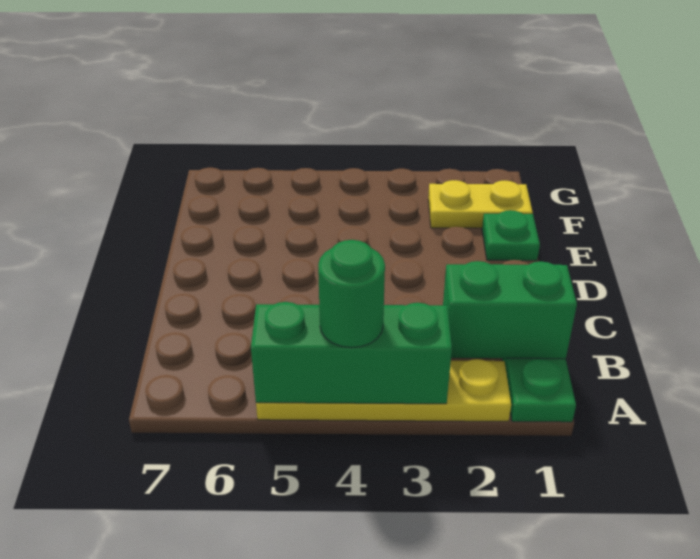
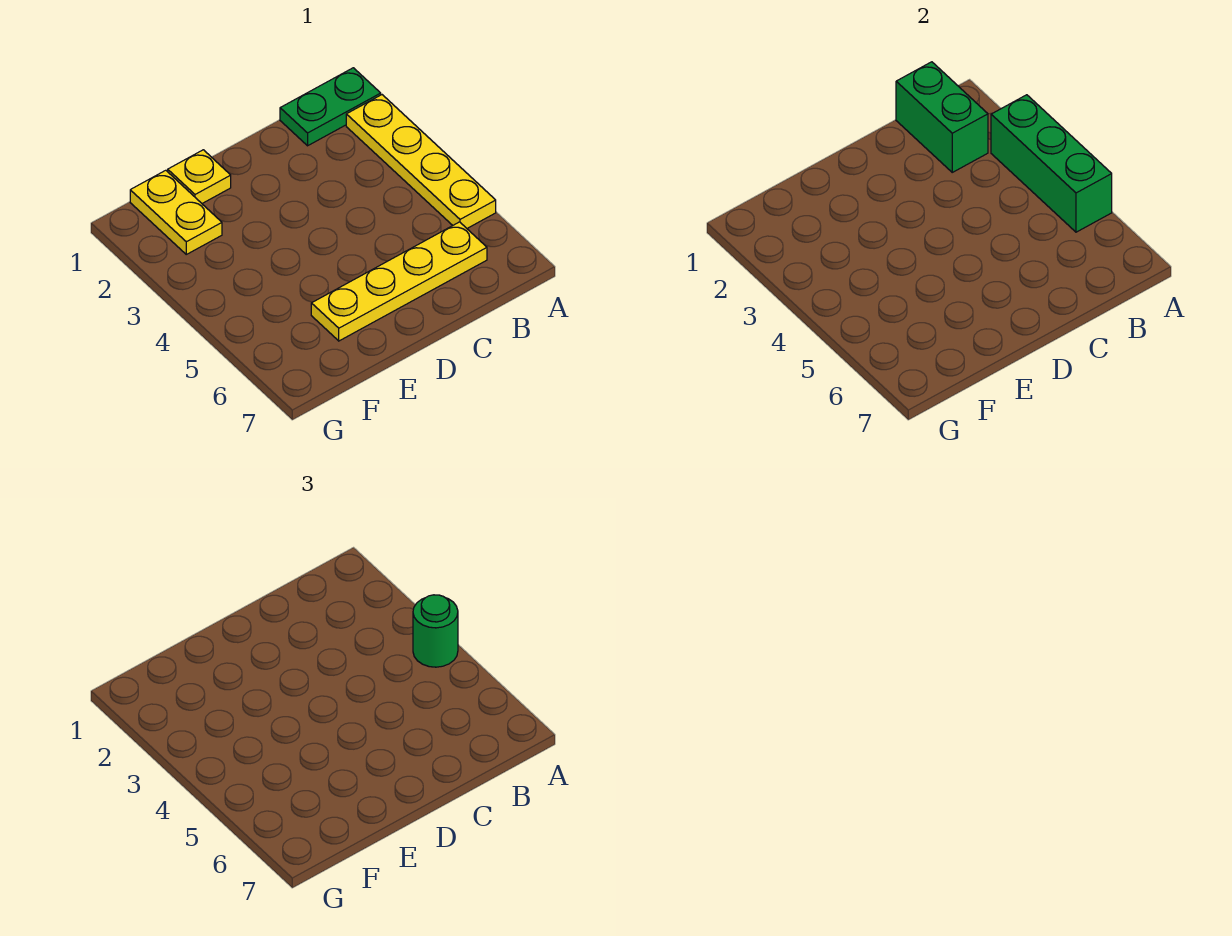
none -> yellow plate B6:E6 level 1
green plate E1 level 1 -> yellow plate E1 level 1

